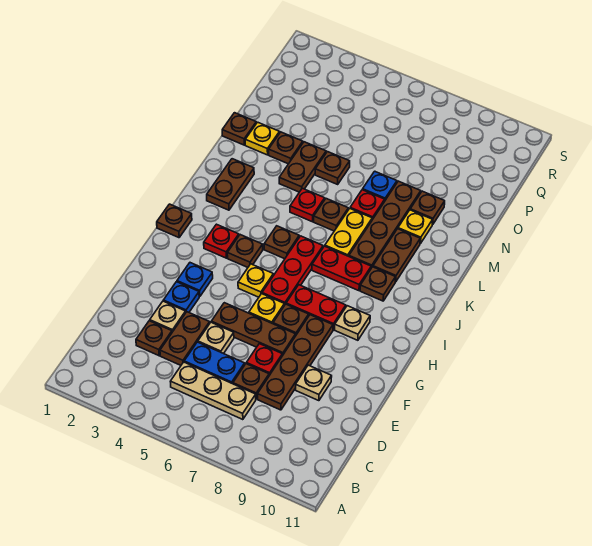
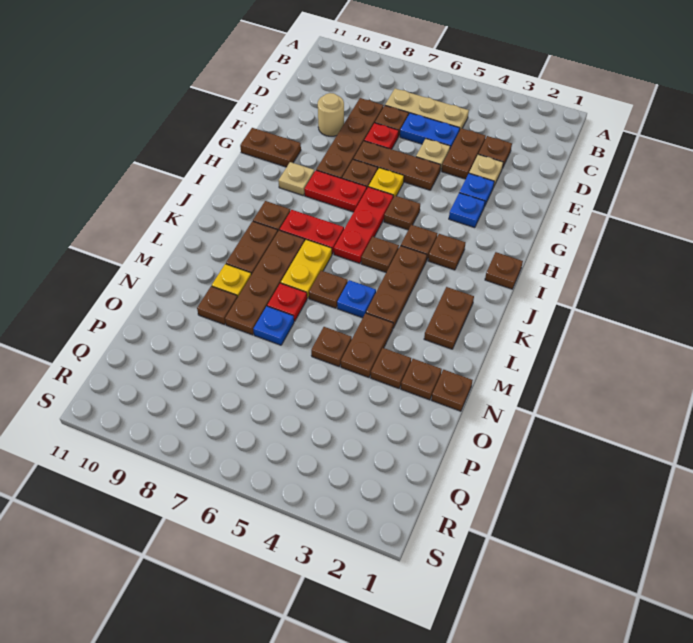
tan plate E9 level 1 -> tan round brick E9 level 1
none -> brown plate G10:G11 level 1
yellow plate H5 level 1 -> brown plate H5 level 1
red plate I3 level 1 -> brown plate I3 level 1
none -> brown plate J4:L4 level 1
red plate L5 level 1 -> blue plate L5 level 1
yellow plate N2 level 1 -> brown plate N2 level 1

